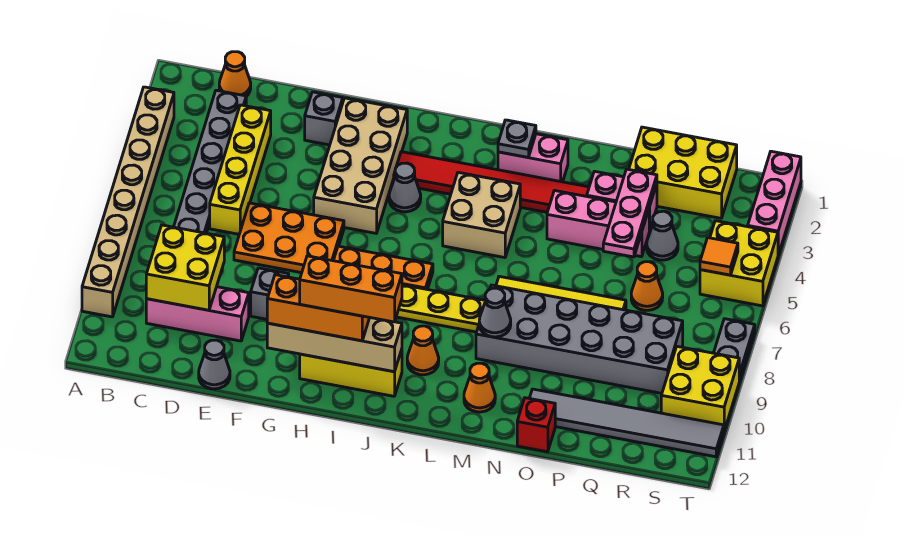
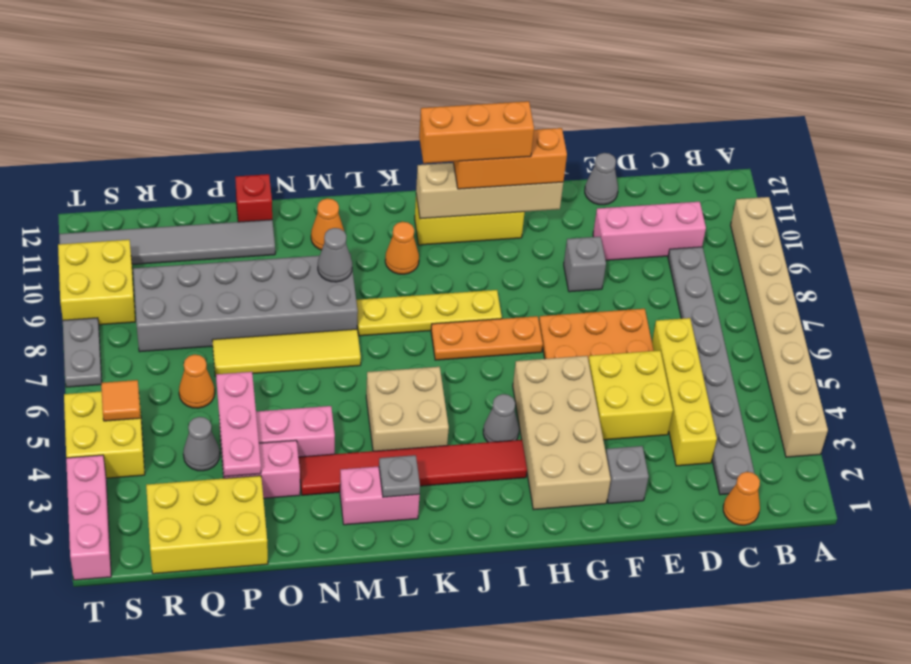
yellow brick C9:D10 level 2 -> yellow brick E4:F5 level 1

